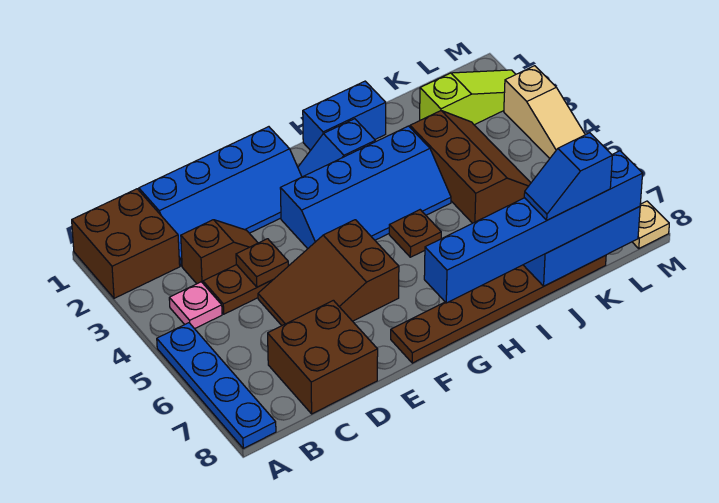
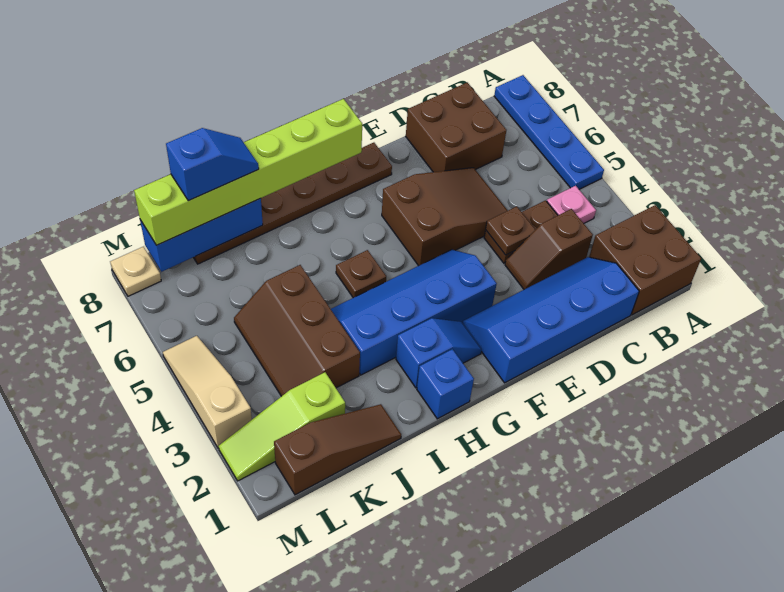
blue brick G8:L8 level 3 -> lime brick G8:L8 level 3
blue brick H1:I1 level 1 -> blue brick H1 level 1
none -> brown slope J1:L1 level 1 top L

